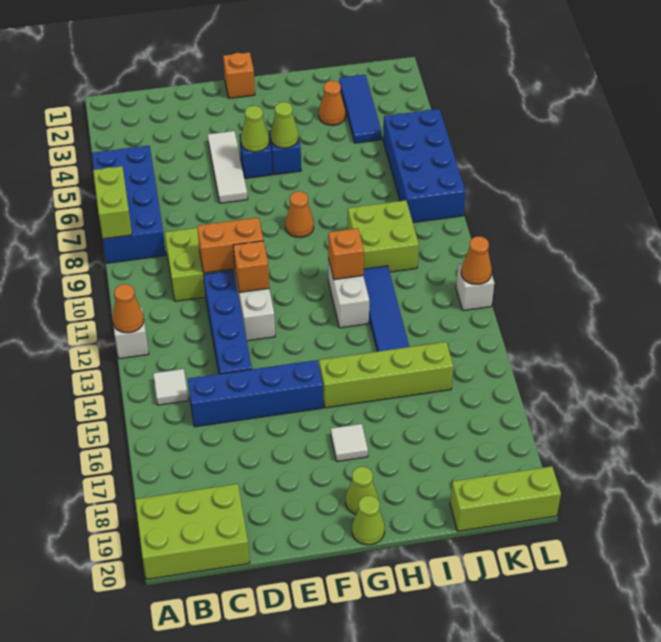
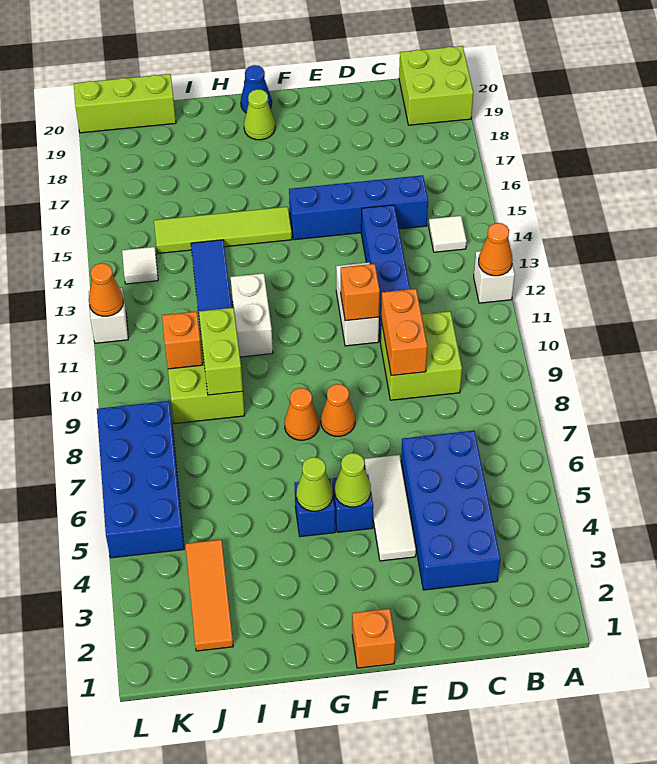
blue brick A5:B8 level 1 -> blue brick C3:D6 level 1
lime brick A7:A8 level 2 -> lime brick I9:I10 level 2
lime brick A19:C20 level 1 -> lime brick A19:B20 level 1
orange brick D10:E10 level 2 -> orange brick D9:D10 level 2
lime brick G15:J15 level 1 -> lime tile G15:J15 level 1
white tile G17 level 1 -> white tile K14 level 1
lime cone G20 level 1 -> blue cone G20 level 1
orange brick H11 level 2 -> orange brick J10 level 2
orange cone I3 level 1 -> orange cone F8 level 1
blue tile J2:J4 level 1 -> orange tile J2:J4 level 1

